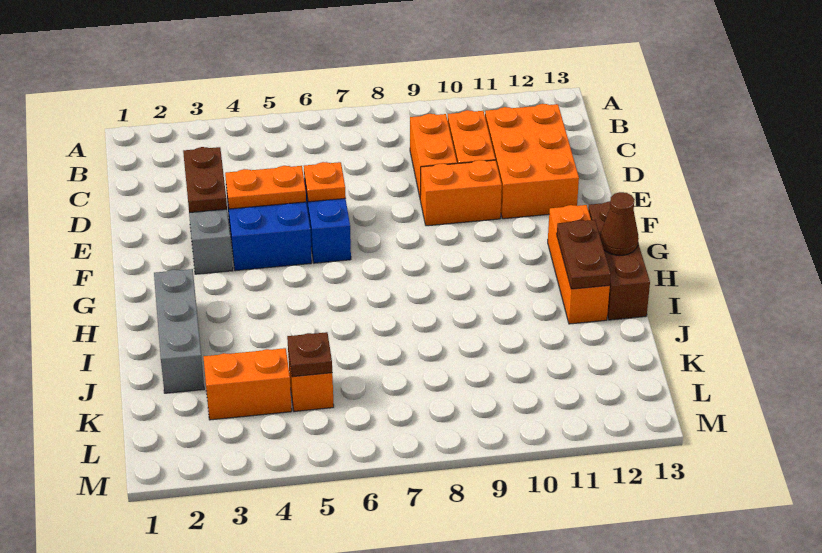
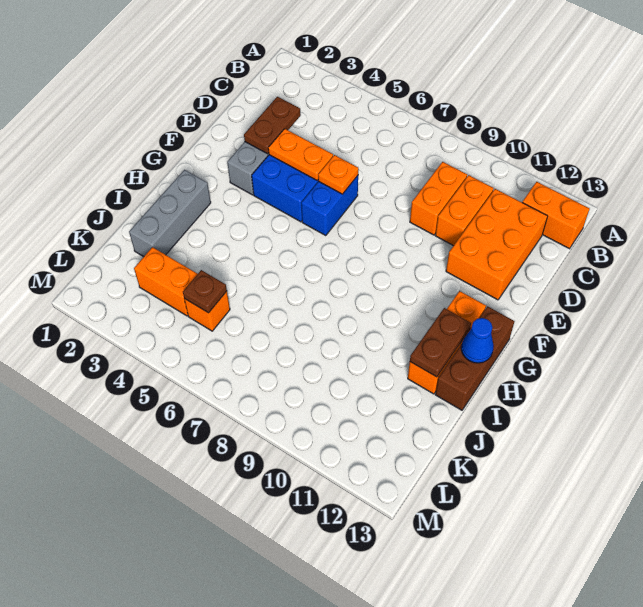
orange brick E9:E10 level 1 -> orange brick B12:B13 level 1
brown cone H13 level 2 -> blue cone H13 level 2

